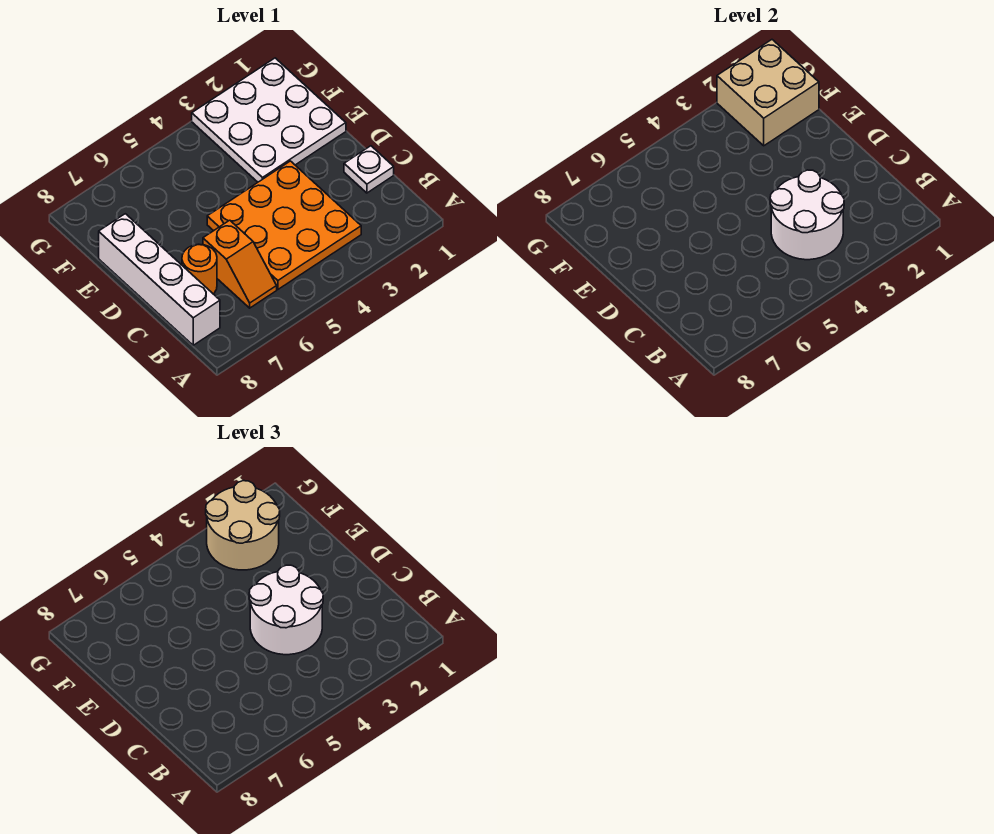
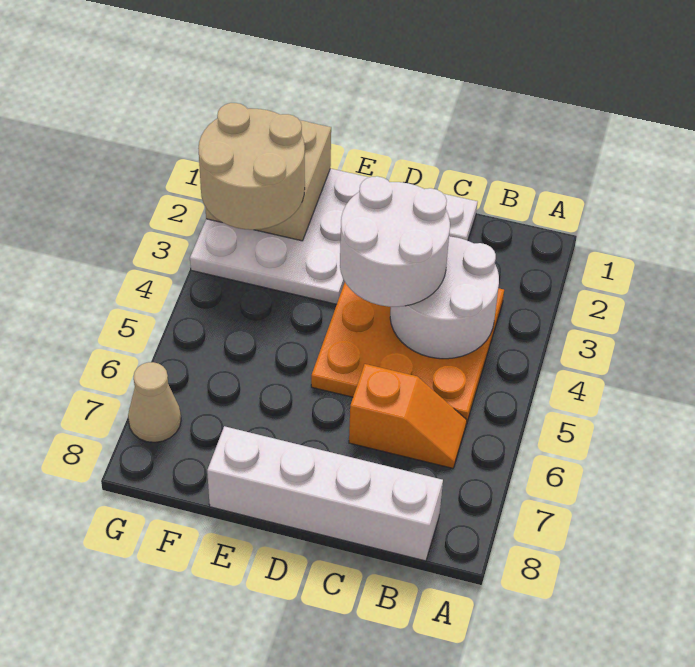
orange round brick C7 level 1 -> none
none -> tan cone G7 level 1

